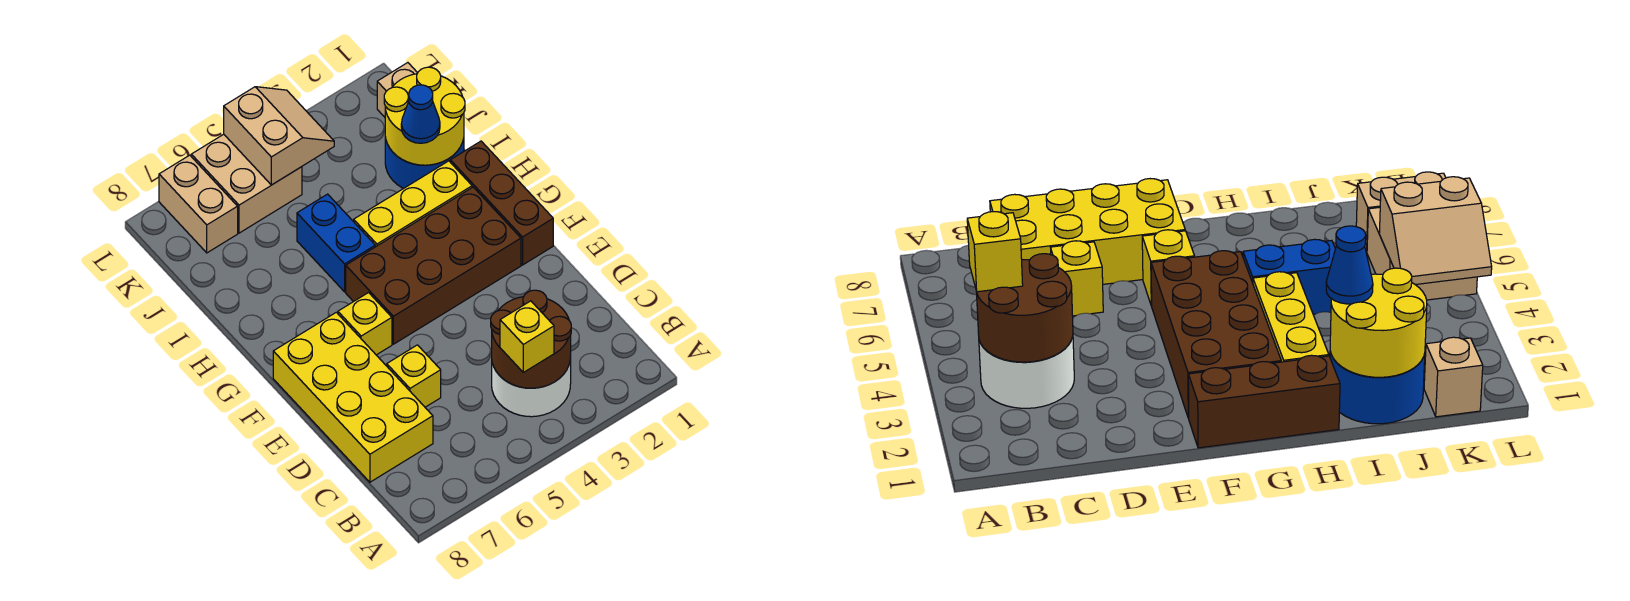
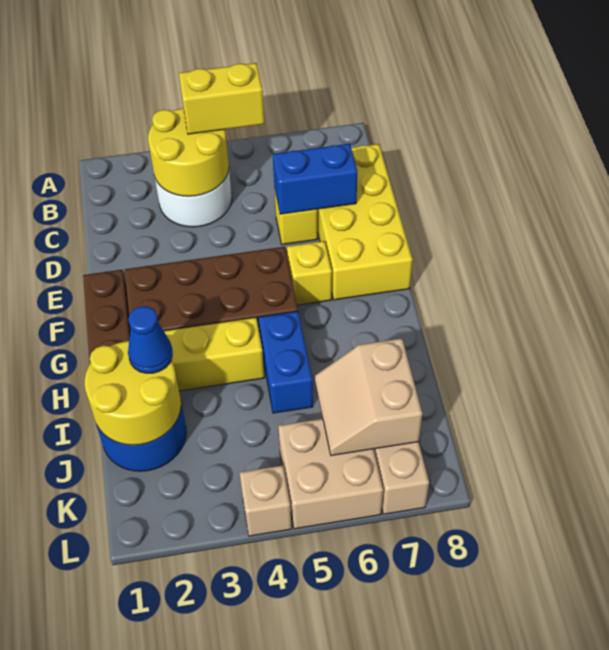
brown round brick B3:C4 level 2 -> yellow round brick B3:C4 level 2
yellow brick B4 level 3 -> yellow brick B4:B5 level 3
none -> blue brick D6:D7 level 2
tan brick K1 level 1 -> tan brick L4 level 1
tan slope K4:L5 level 2 top 5 -> tan slope J6:K7 level 2 top 7

